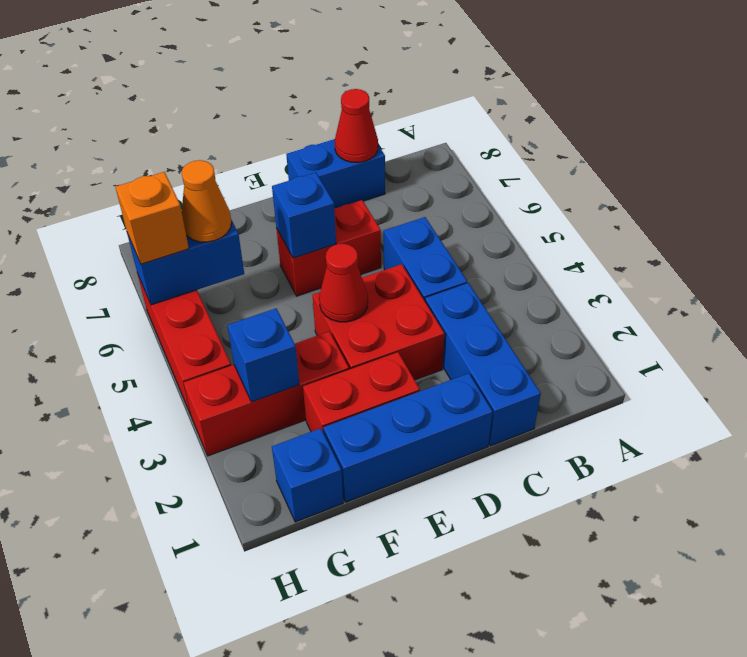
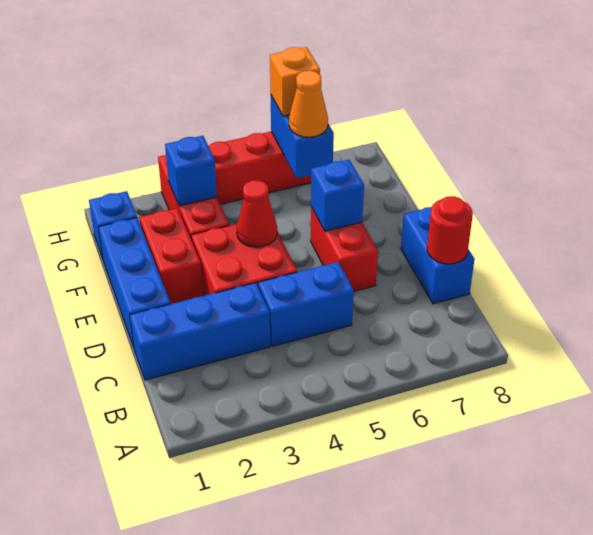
red cone C8 level 2 -> red round brick C8 level 2

